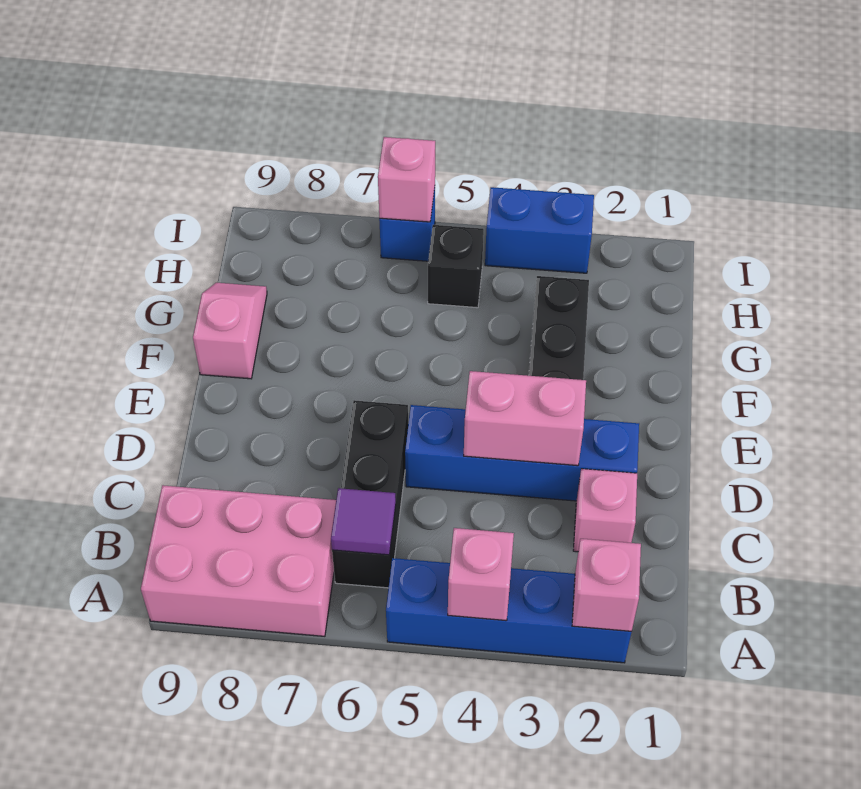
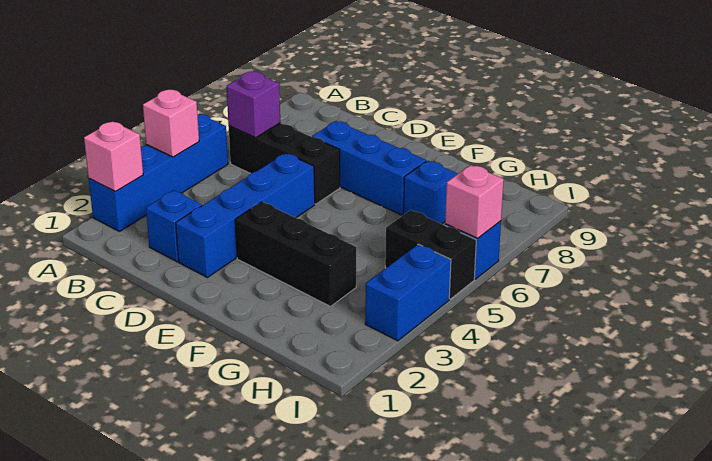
pink brick A7:B9 level 1 -> none
purple tile B6 level 2 -> purple brick B6 level 2
pink brick C2 level 1 -> blue brick C2 level 1
pink brick D3:D4 level 2 -> none
none -> blue brick D7:F7 level 1
pink slope F9:G9 level 1 top F -> none
none -> blue brick G7 level 1
black brick H5 level 1 -> black brick H5:I5 level 1

